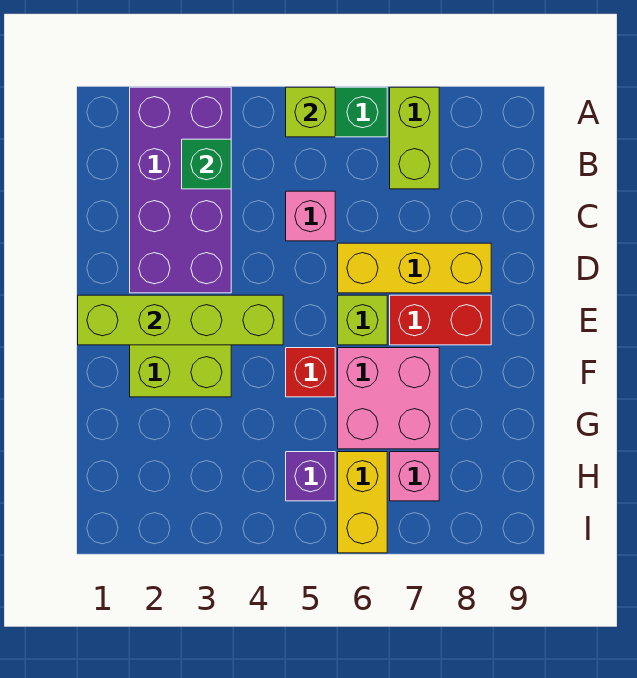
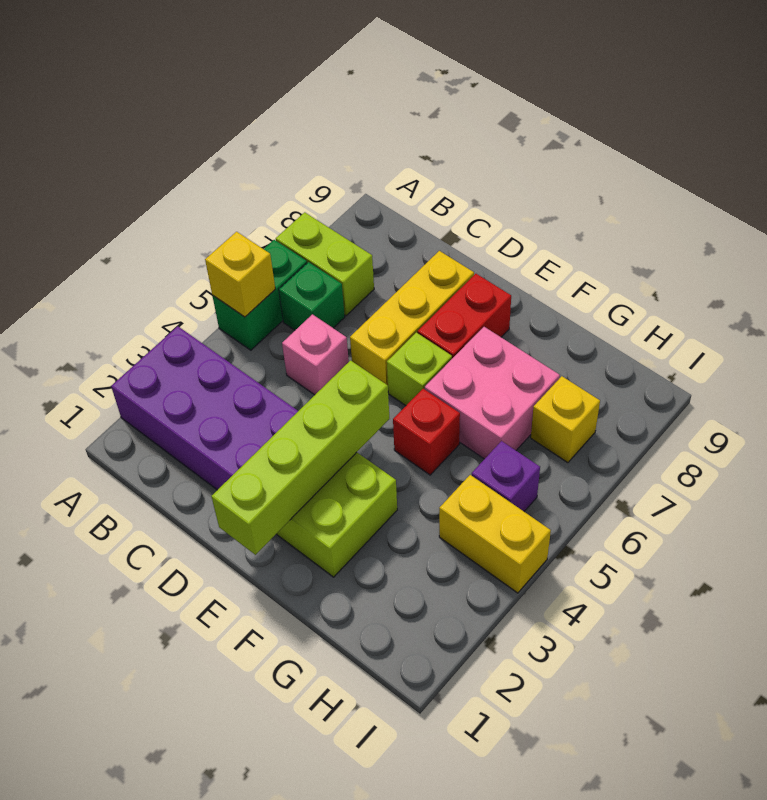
lime brick A5 level 2 -> yellow brick A5 level 2
green brick B3 level 2 -> green brick B6 level 1
yellow brick H6:I6 level 1 -> yellow brick H4:I4 level 1
pink brick H7 level 1 -> yellow brick H7 level 1

